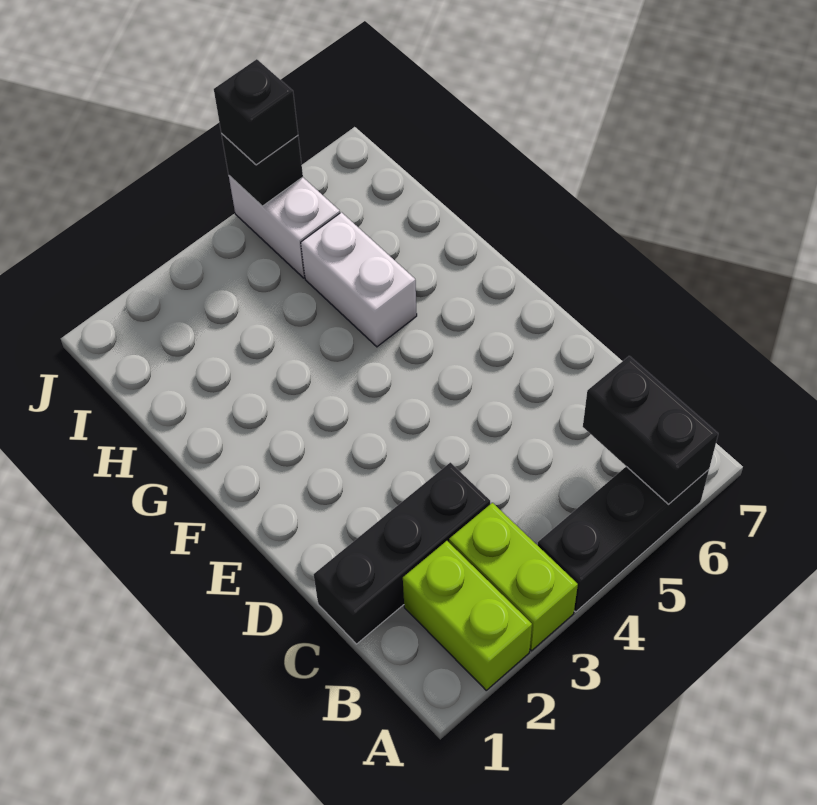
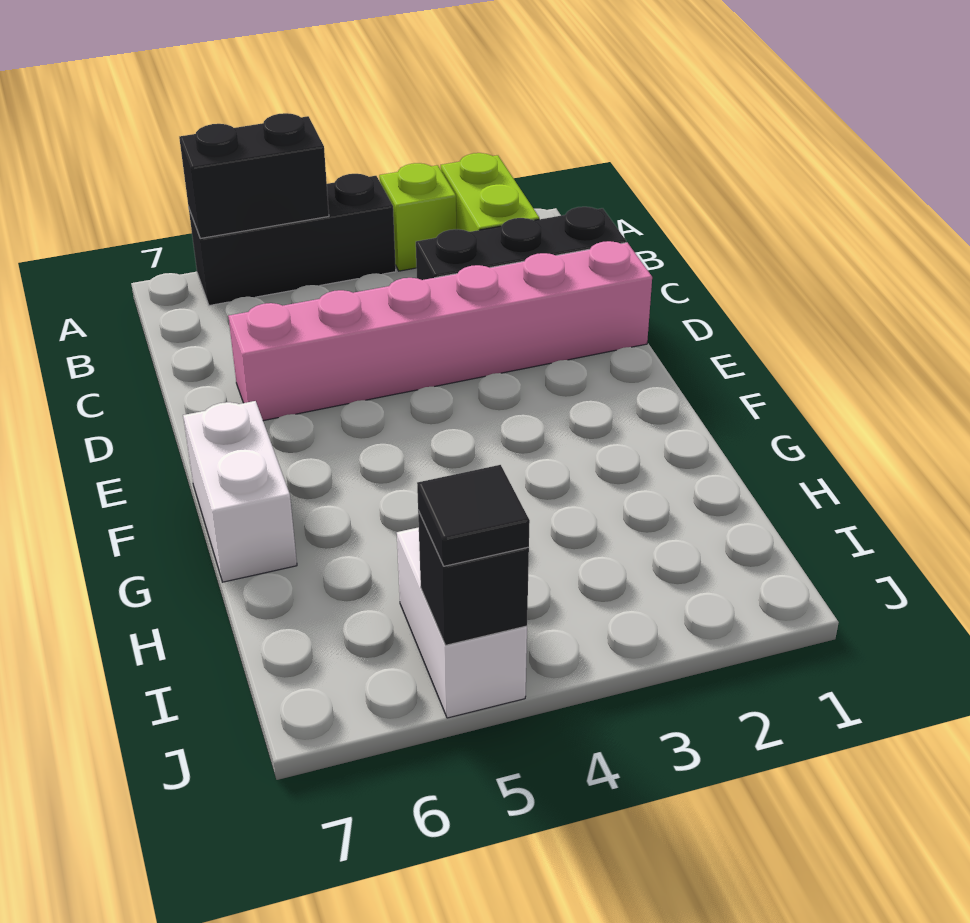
lime brick A3:B3 level 1 -> lime brick A3 level 1
black brick A6:B6 level 2 -> black brick A5:A6 level 2
none -> pink brick D1:D6 level 1
white brick G5:H5 level 1 -> white brick F7:G7 level 1
black brick J5 level 3 -> black tile J5 level 3

